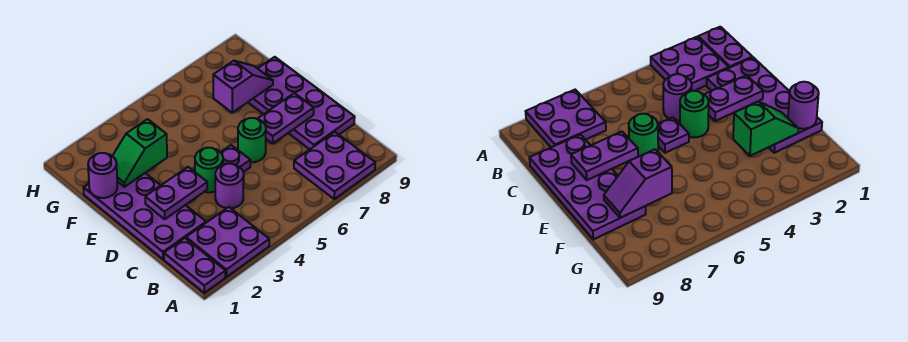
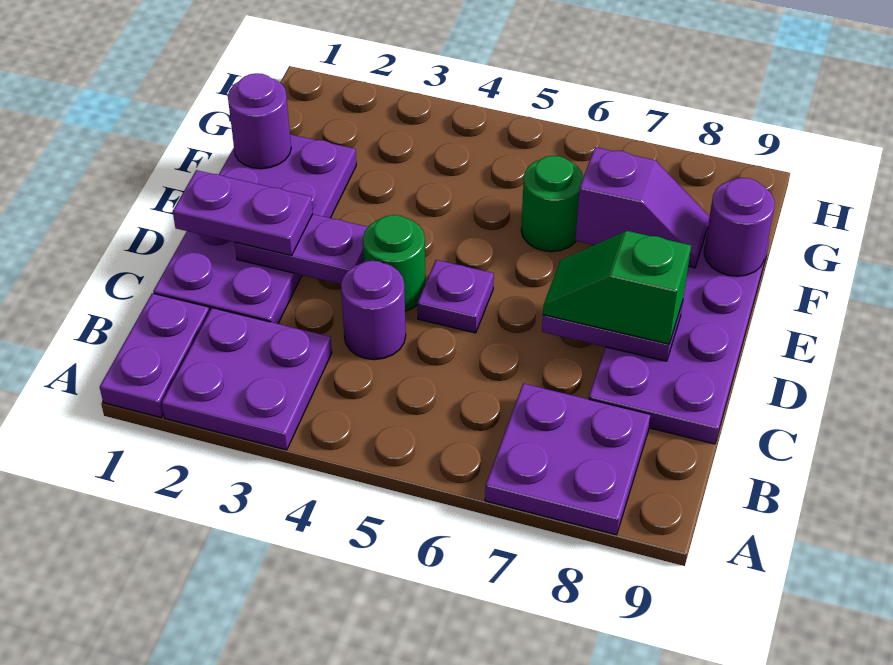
none -> purple plate D1:D2 level 3
green round brick D6 level 1 -> green round brick F6 level 1
green slope F2:F3 level 2 top 3 -> green slope D7:D8 level 3 top 8
none -> purple round brick F9 level 2

